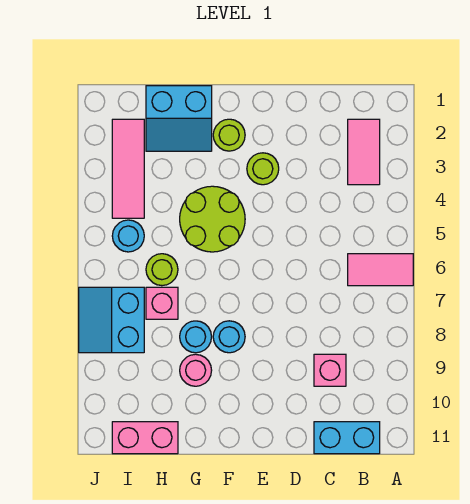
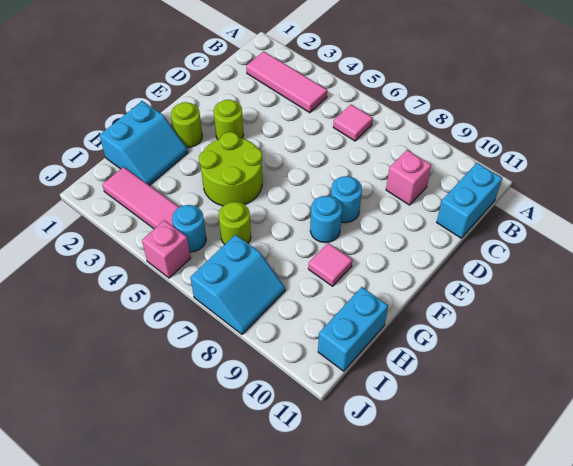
pink tile A6:B6 level 1 -> pink tile B6 level 1
pink tile B2:B3 level 1 -> pink tile B2:B4 level 1
cyan round brick G8 level 1 -> cyan round brick E8 level 1
pink round brick G9 level 1 -> pink tile G9 level 1
pink brick H7 level 1 -> pink brick J5 level 1
pink brick H11:I11 level 1 -> cyan brick H11:I11 level 1
cyan slope I7:J8 level 1 top I -> cyan slope I7:J8 level 1 top 7

